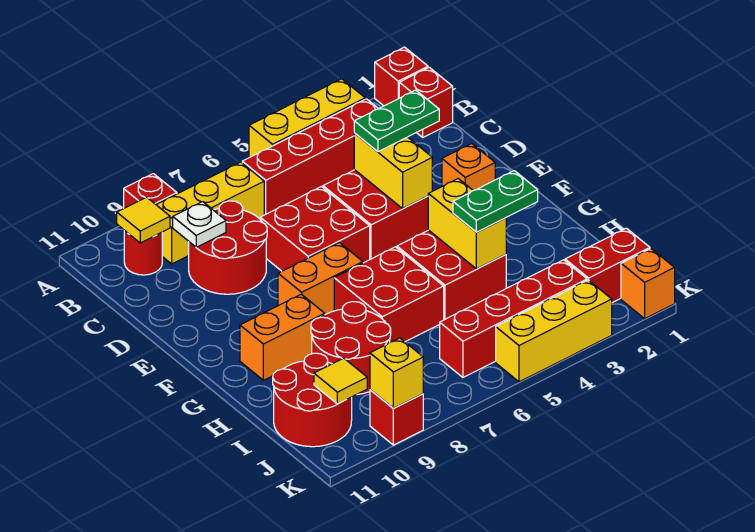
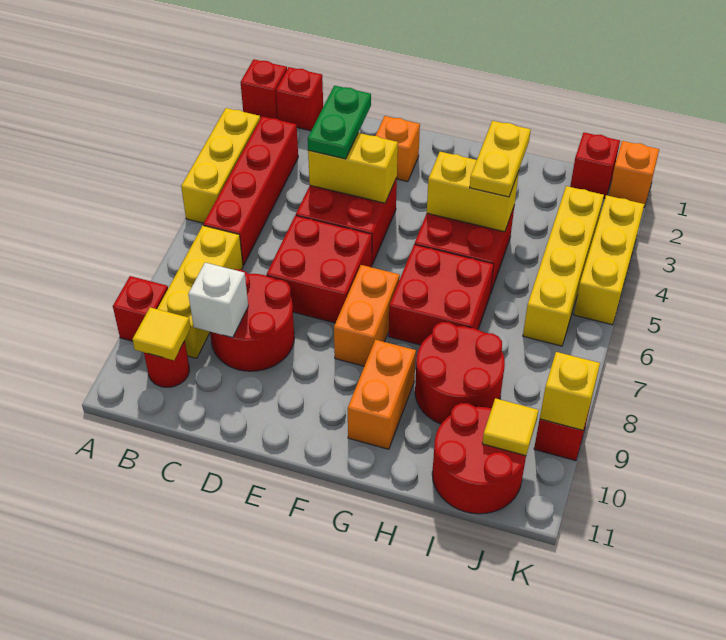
white plate C9 level 2 -> white brick C9 level 2
green plate H3:H4 level 3 -> yellow plate H3:H4 level 3
red brick J1:J2 level 1 -> red brick J1 level 1
red brick J3:J6 level 1 -> yellow brick J3:J6 level 1

